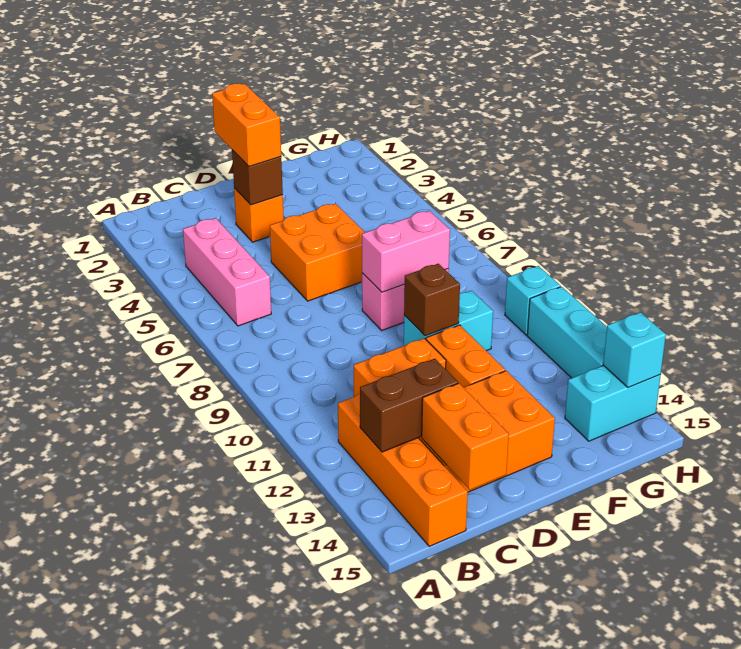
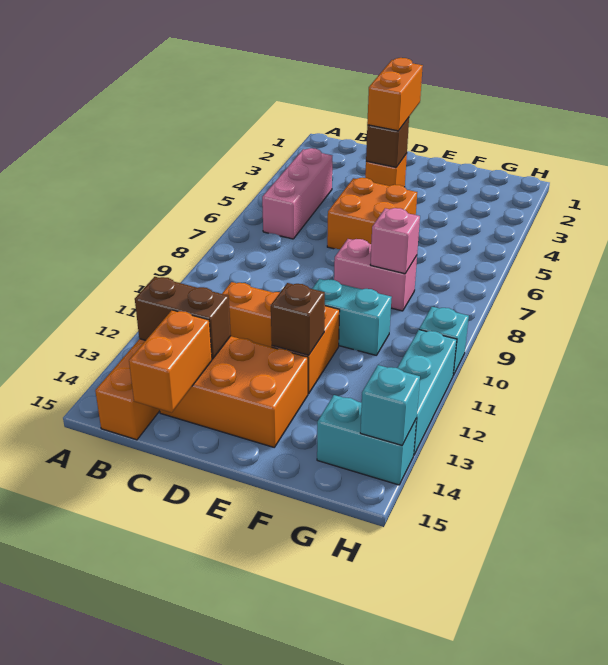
pink brick E8:F8 level 2 -> pink brick F8 level 2
brown brick E10 level 2 -> brown brick E12 level 2

